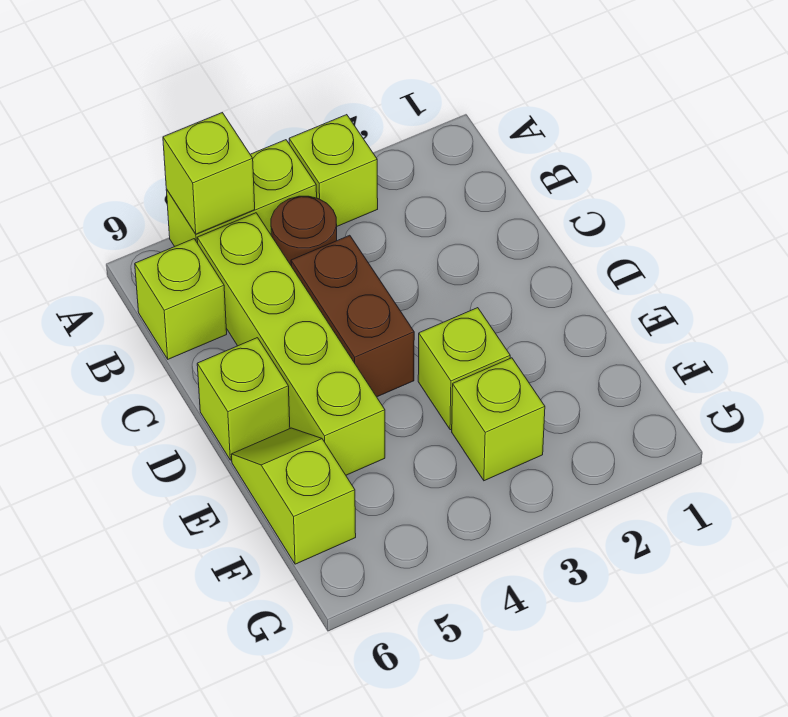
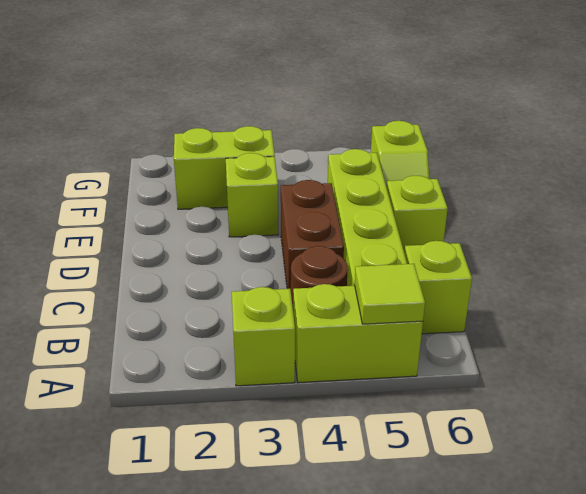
lime brick A5 level 2 -> lime tile A5 level 2
lime brick F3 level 1 -> lime brick F2:F3 level 1

